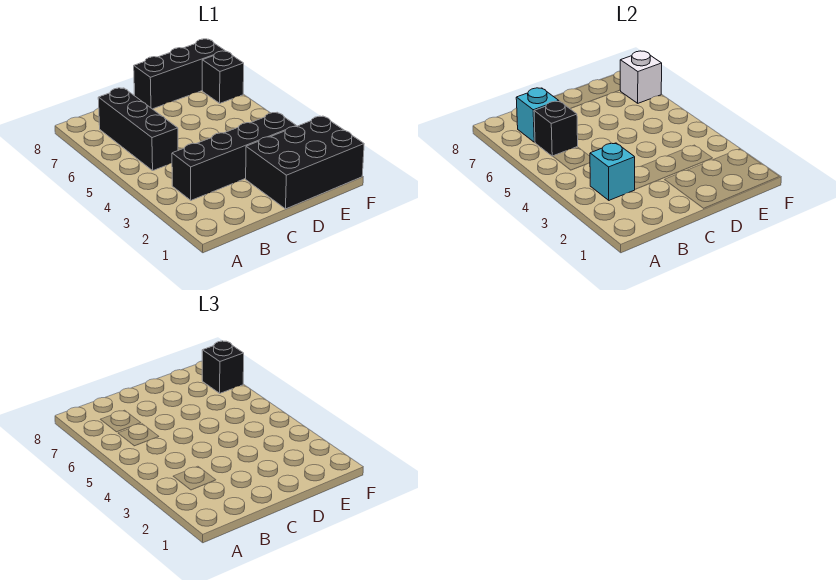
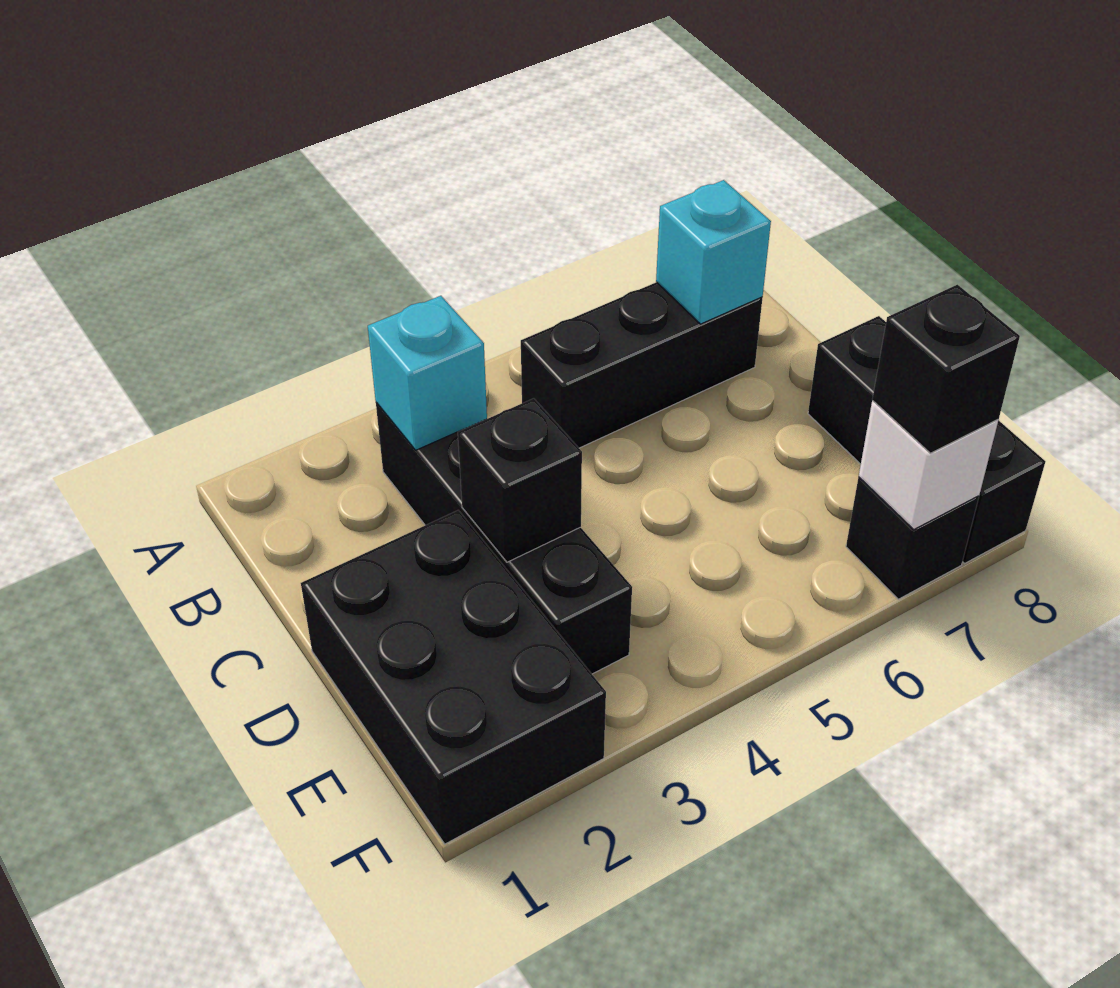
black brick B6 level 2 -> black brick D3 level 2

